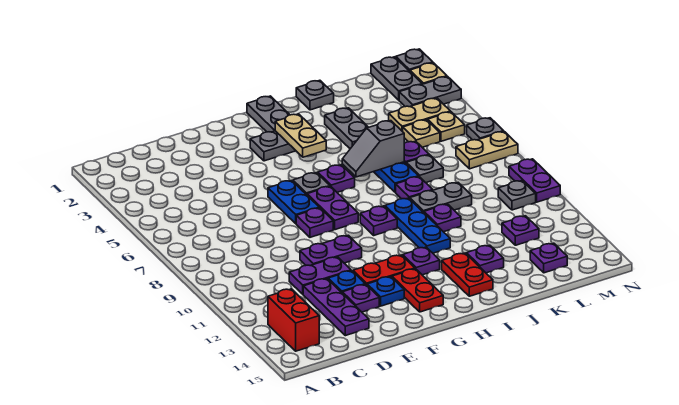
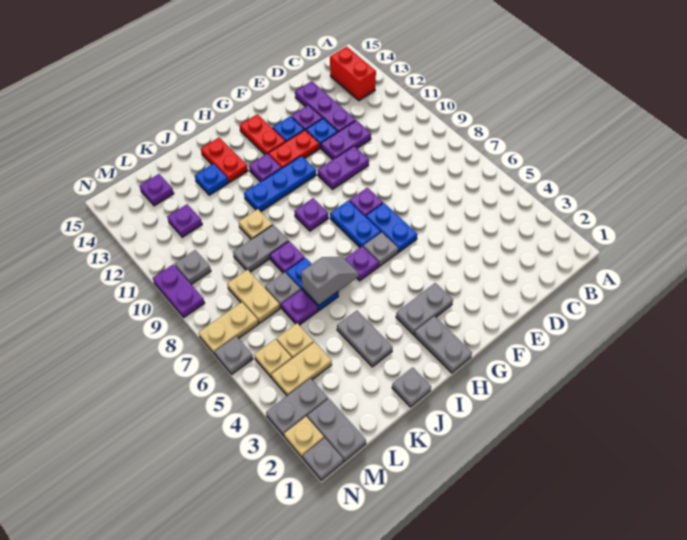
purple plate G7:G8 level 1 -> blue plate G7:G8 level 1
tan plate H3:H4 level 2 -> tan plate L7:L8 level 1
blue plate I9:I11 level 1 -> blue plate G11:I11 level 1
purple plate J10 level 1 -> tan plate J10 level 1
purple plate J13 level 1 -> blue plate J13 level 1

